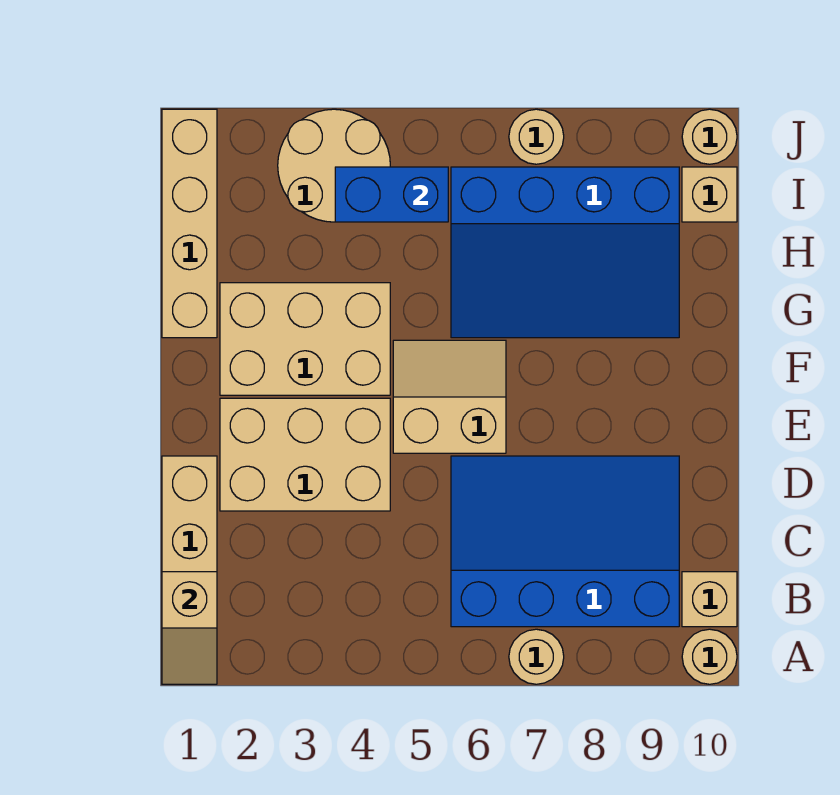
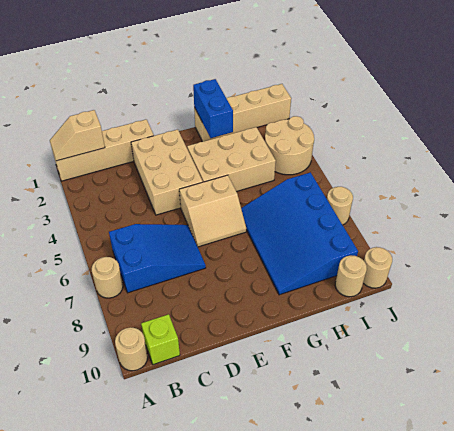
blue slope B6:D9 level 1 top B -> blue slope B6:D7 level 1 top B
tan brick B10 level 1 -> lime brick B10 level 1
tan slope E5:F6 level 1 top E -> tan slope E5:F6 level 1 top 5
tan brick F2:G4 level 1 -> tan brick F3:H4 level 1
blue brick I4:I5 level 2 -> blue brick G1:G2 level 2
tan brick I10 level 1 -> tan round brick I10 level 1

